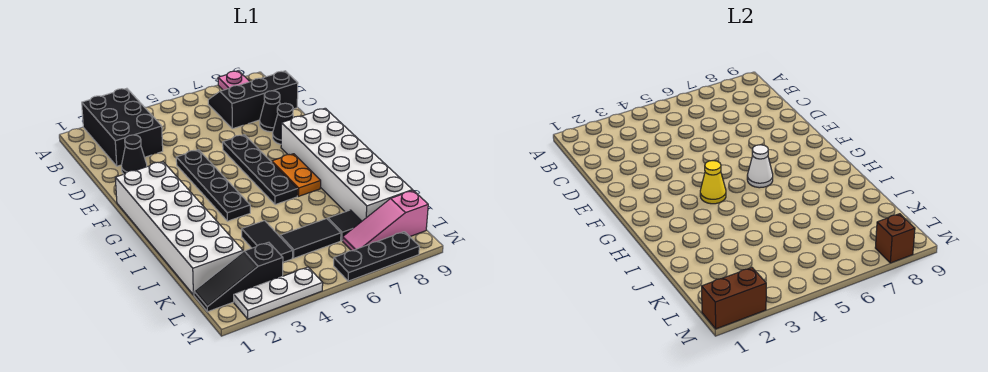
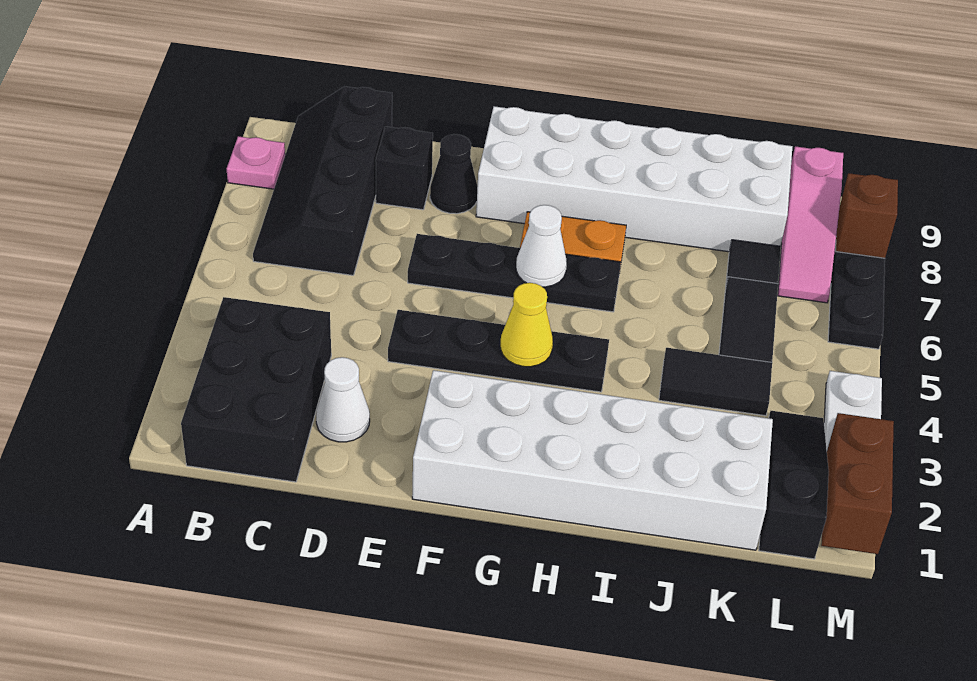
black brick A2:C3 level 1 -> black brick B1:C3 level 1
black slope B7:C9 level 1 top C -> black slope B6:C9 level 1 top C
black cone D2 level 1 -> white cone D2 level 1
black cone D8 level 1 -> black brick D8 level 1
black slope L1:L3 level 1 top 3 -> black slope L1:L3 level 1 top 1

